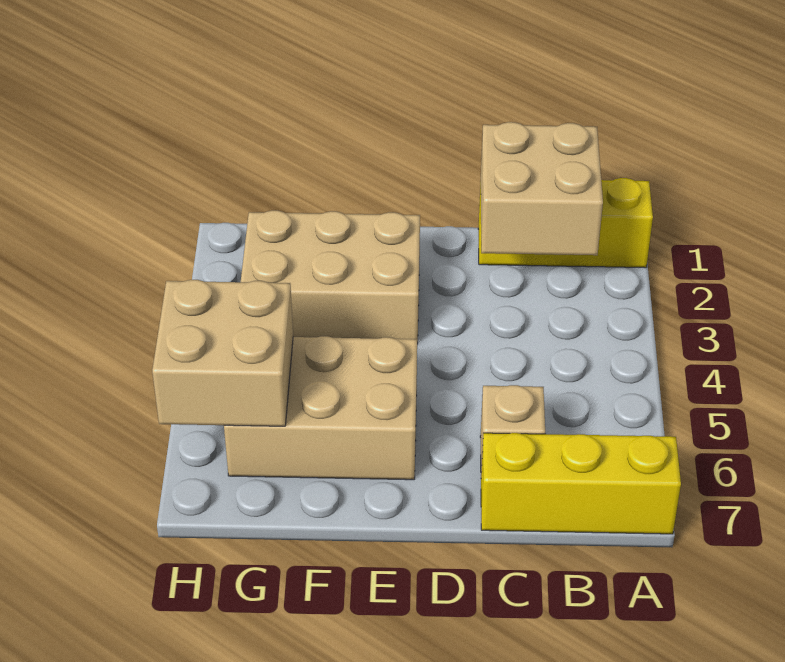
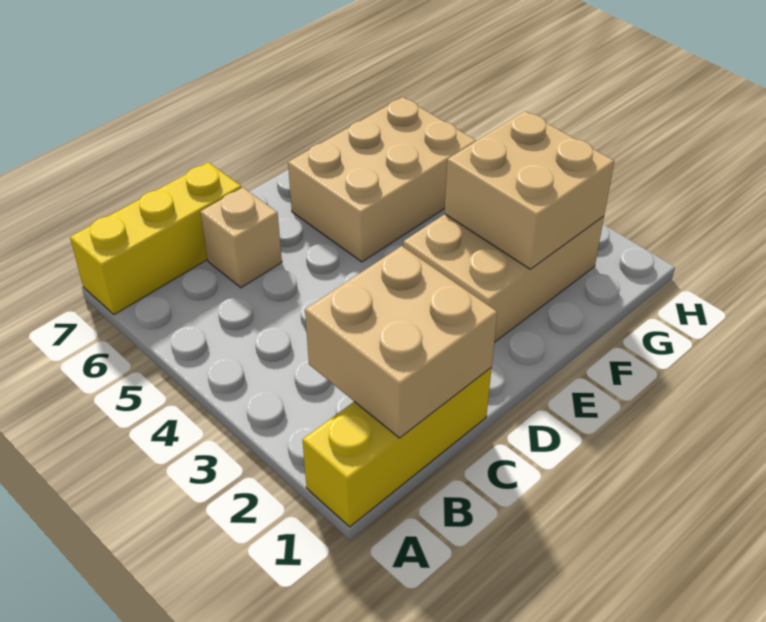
tan brick G5:H6 level 2 -> tan brick F2:G3 level 2

